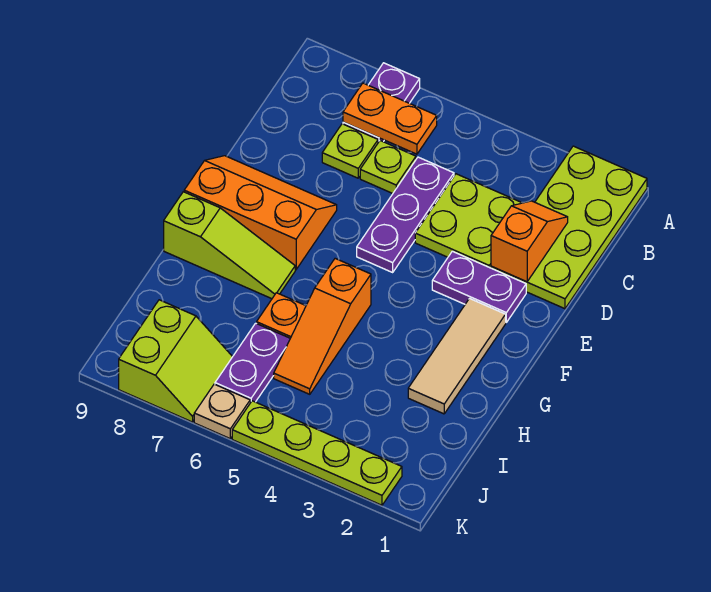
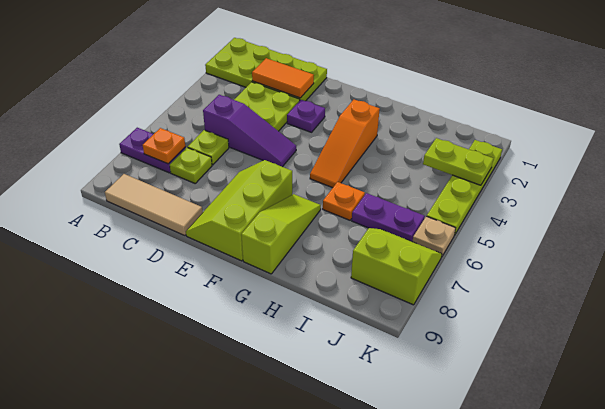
orange plate B6:B7 level 2 -> orange plate B7 level 2
orange slope C2:D2 level 2 top D -> orange tile C2:D2 level 2
purple plate C5:E5 level 1 -> purple slope C5:E5 level 1 top C
purple plate E2:E3 level 1 -> purple plate E3 level 1
orange slope E7:F9 level 1 top F -> lime slope E7:F9 level 1 top F
tan tile F2:H2 level 1 -> tan tile B9:D9 level 1
orange slope G5:I5 level 1 top G -> orange slope G3:G5 level 1 top 3
none -> lime plate J3:K3 level 2

